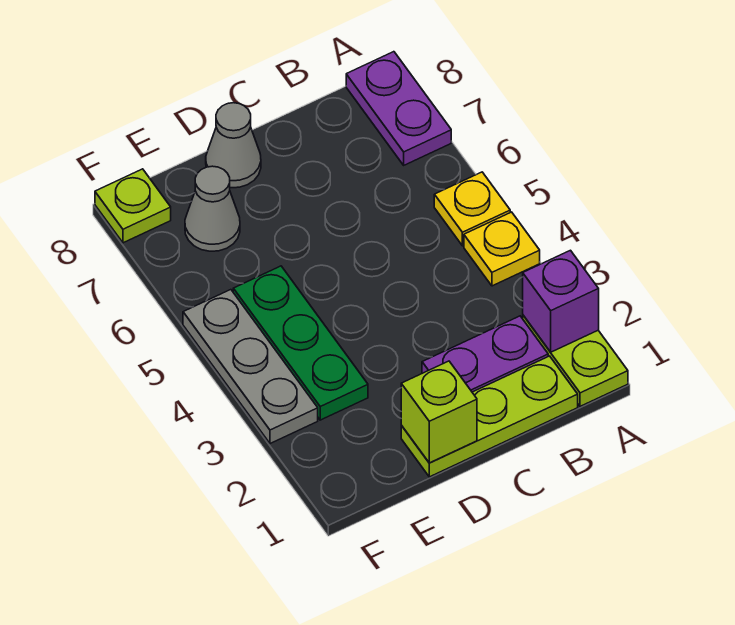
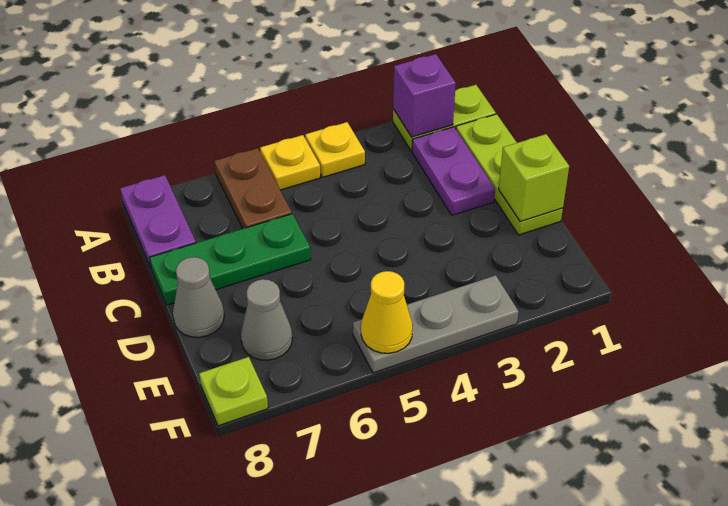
none -> brown plate A6:B6 level 1
purple plate A7:A8 level 1 -> purple plate A8:B8 level 1
green plate E3:E5 level 1 -> green plate C6:C8 level 1
none -> yellow cone F5 level 2

